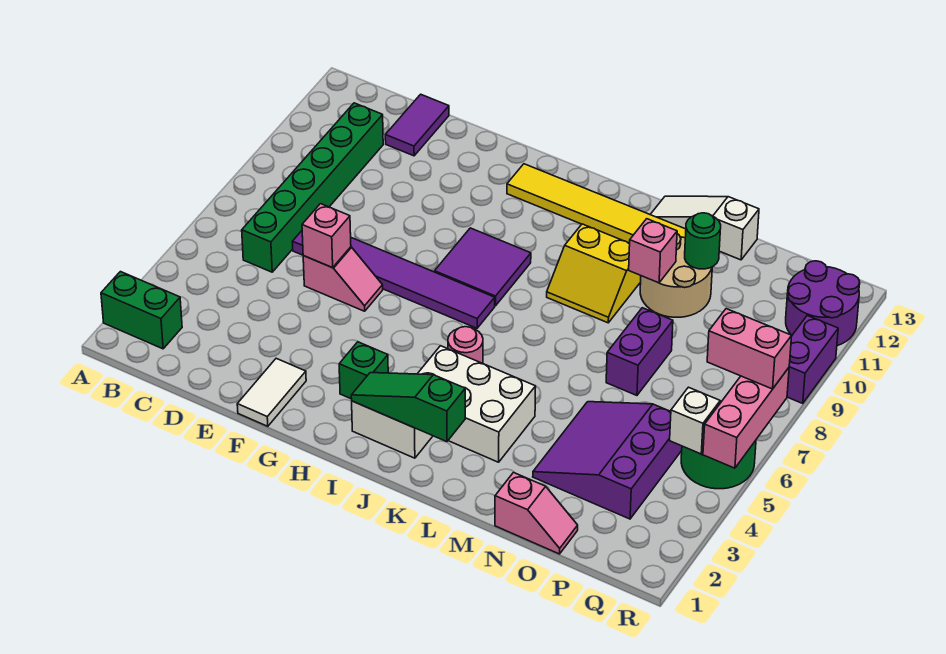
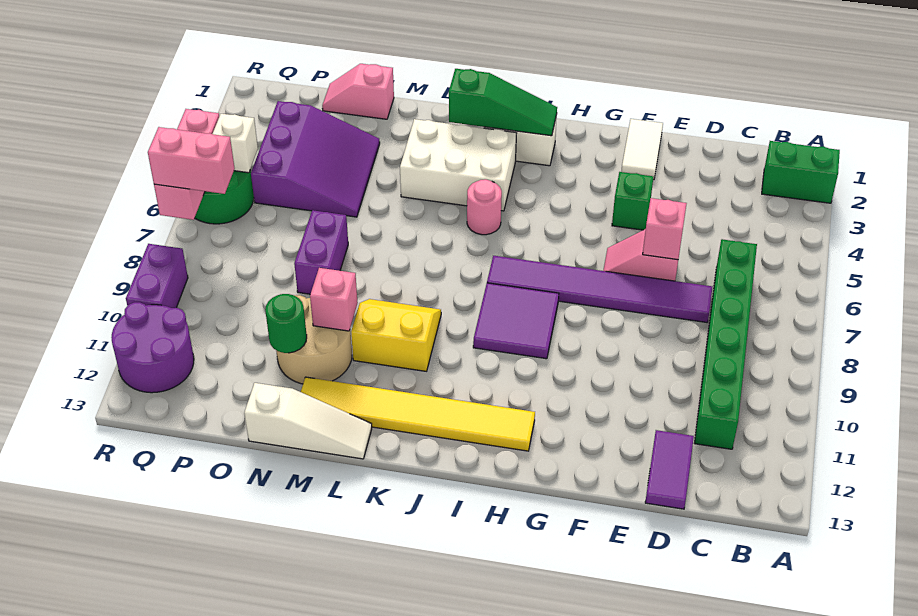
green brick H3 level 1 -> green brick F4 level 1

